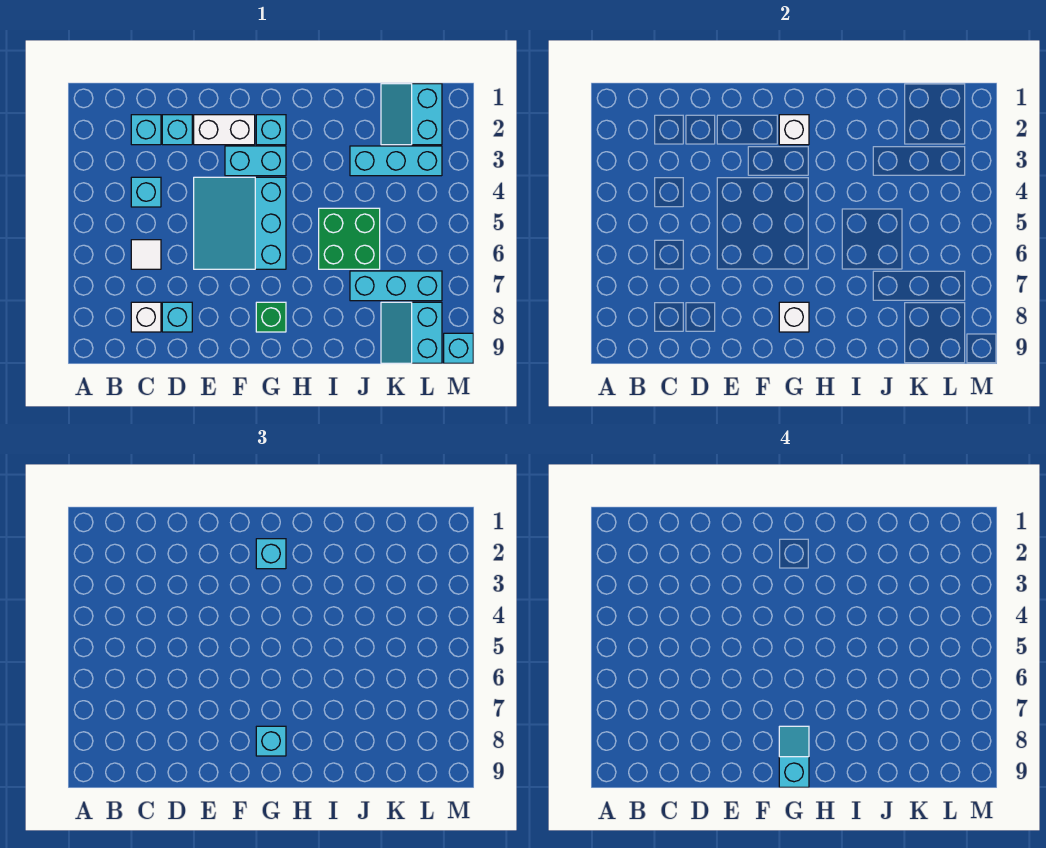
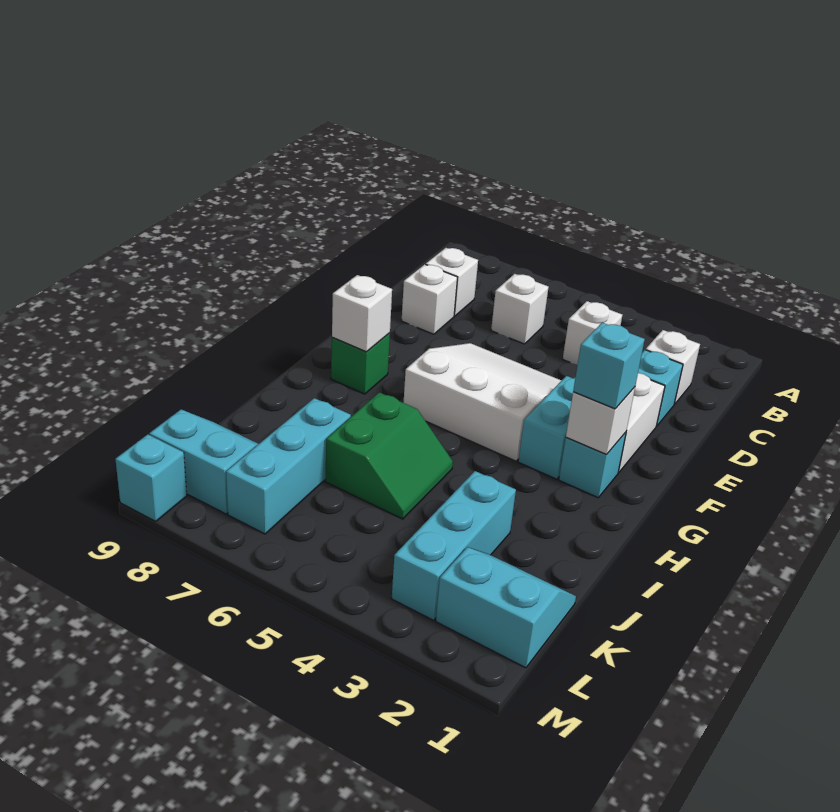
cyan brick C2 level 1 -> white brick C2 level 1
cyan brick C4 level 1 -> white brick C4 level 1
white tile C6 level 1 -> white brick C6 level 1
cyan brick D8 level 1 -> white brick D8 level 1
cyan slope E4:G6 level 1 top G -> white slope E4:G6 level 1 top G
cyan brick G8 level 3 -> none
cyan slope G8:G9 level 4 top 9 -> none
green brick I5:J6 level 1 -> green slope I5:J6 level 1 top 6

